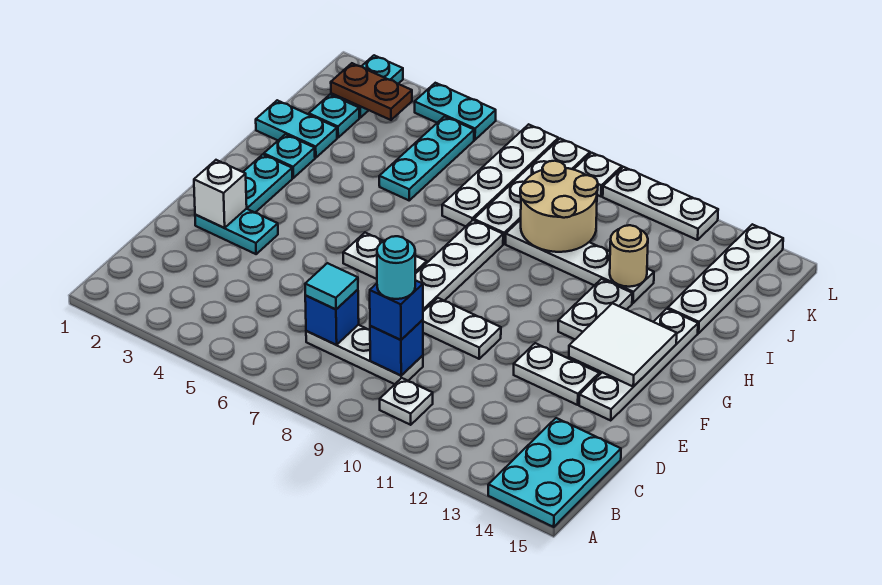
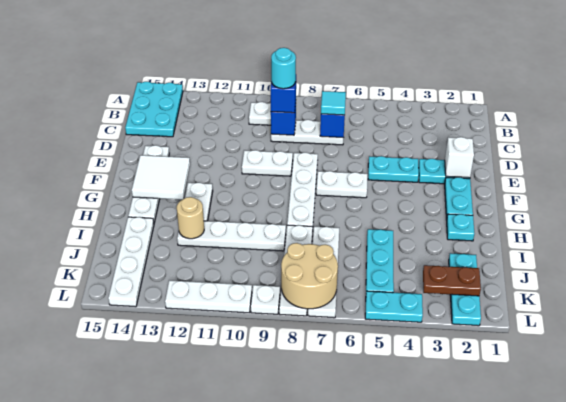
white plate E12:E13 level 1 -> none
cyan plate I1:I2 level 1 -> cyan plate E4:E5 level 1
tan round brick I9:J10 level 2 -> tan round brick K7:L8 level 2

